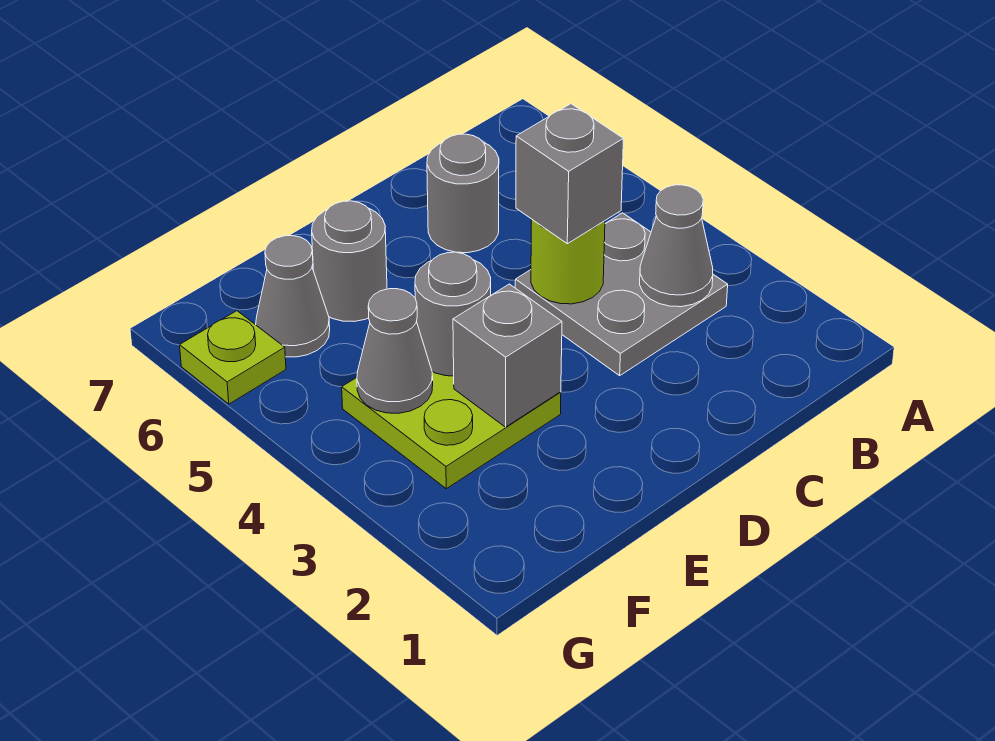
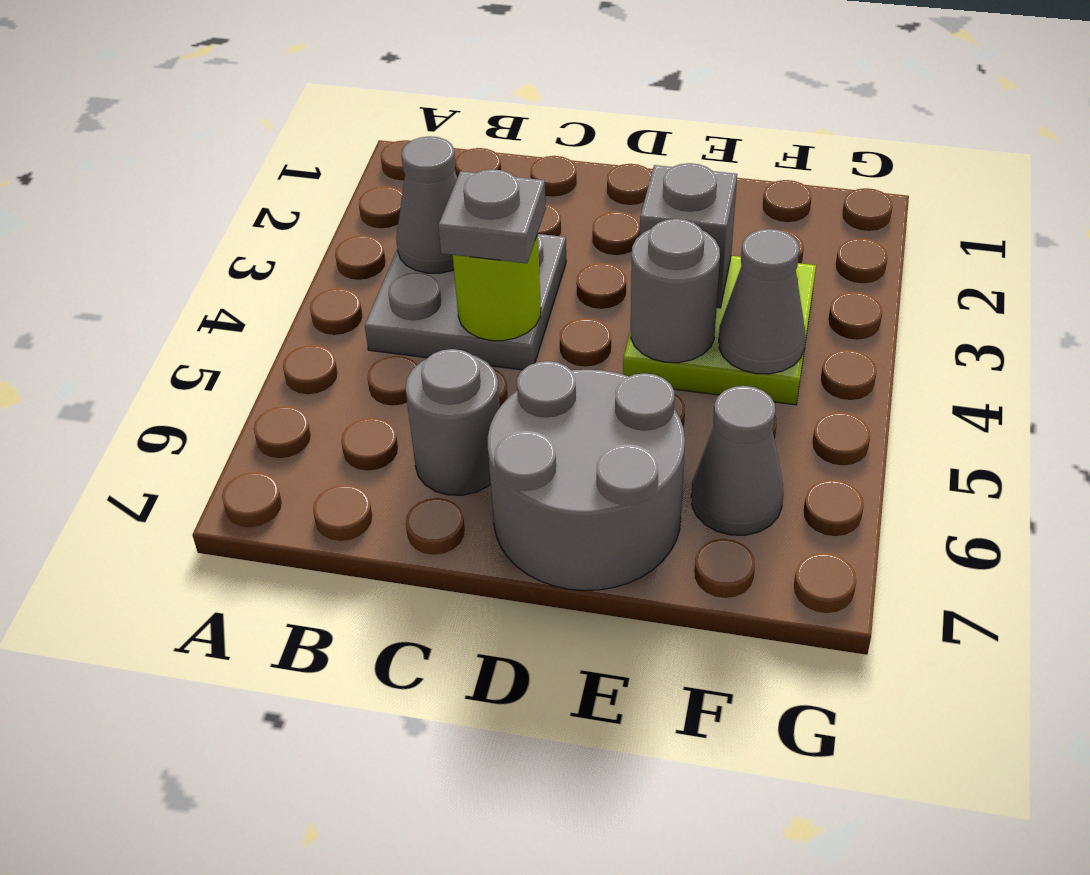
grey brick C4 level 3 -> grey plate C4 level 3
grey round brick E6 level 1 -> grey round brick D6:E7 level 1
lime plate G6 level 1 -> none

